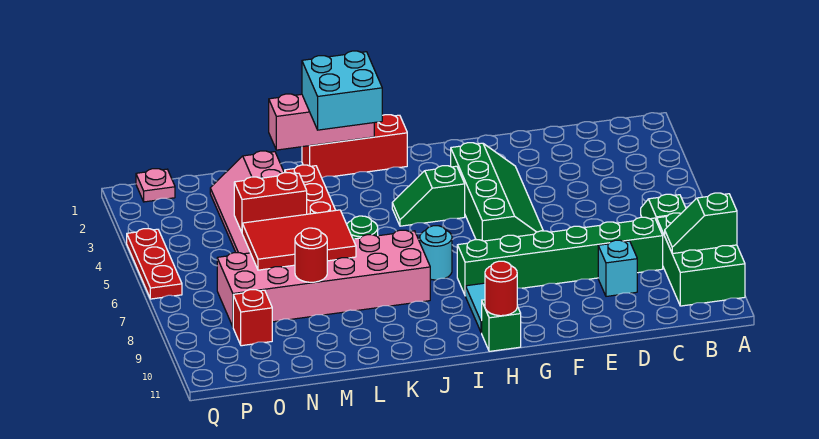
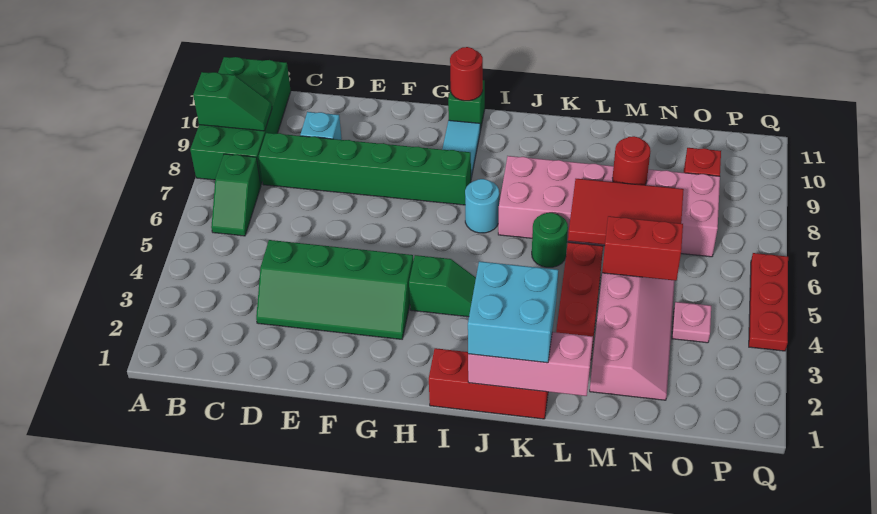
green brick A8:B10 level 1 -> green brick A8:B11 level 1
green slope F3:G6 level 1 top G -> green slope D3:G4 level 1 top 4
pink plate P1 level 1 -> pink plate O4 level 1

